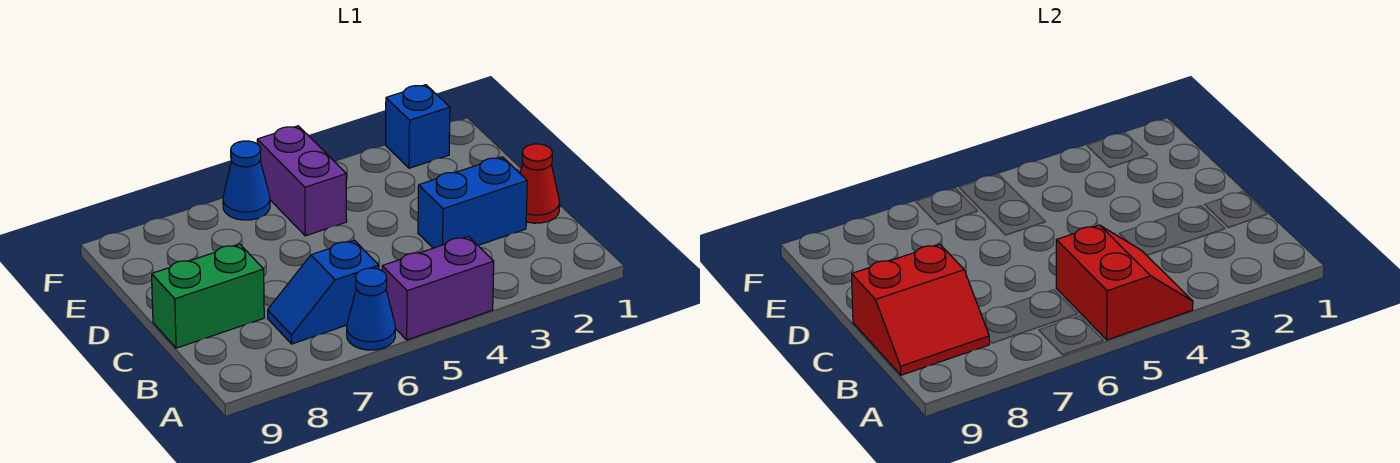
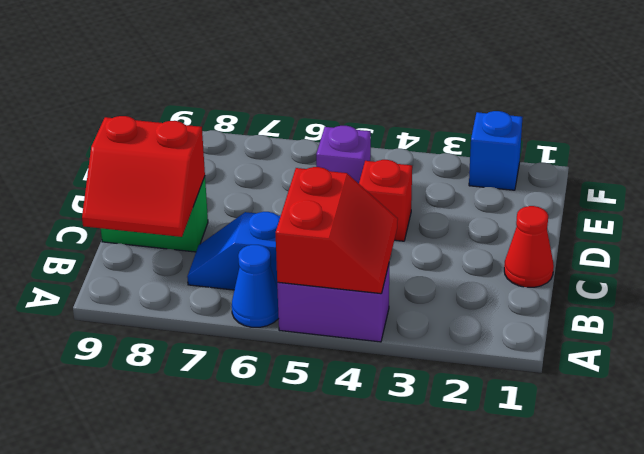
blue brick C2:C3 level 1 -> none
none -> red brick D4 level 1
purple brick E5:F5 level 1 -> purple brick E5 level 1
blue cone F6 level 1 -> none

